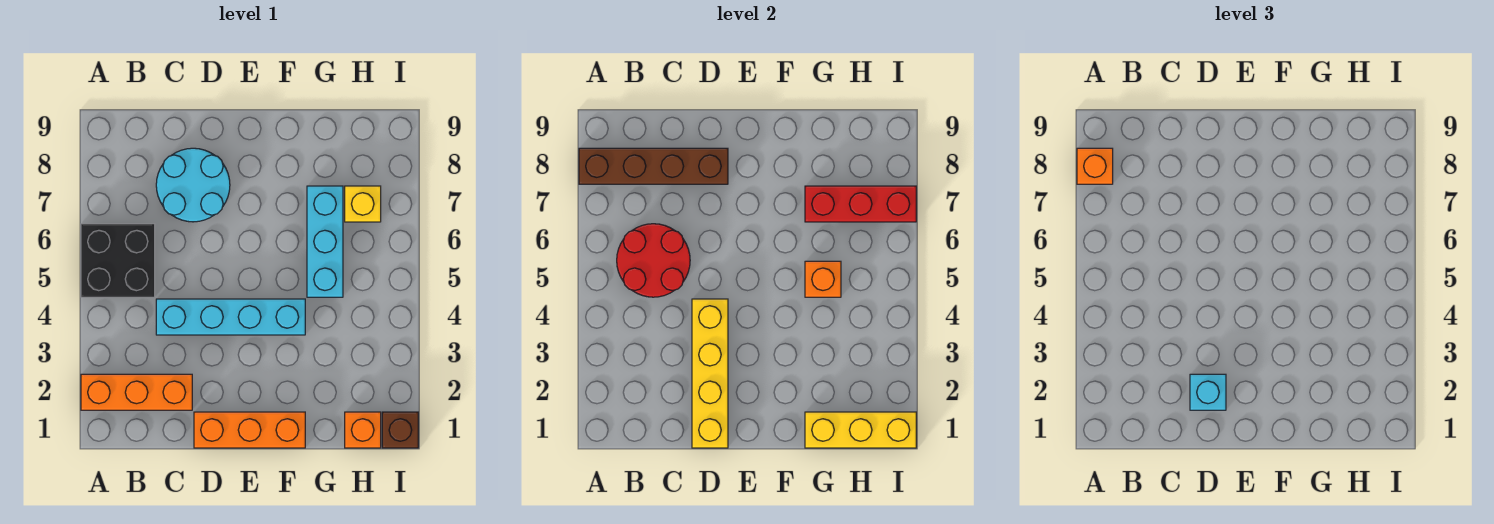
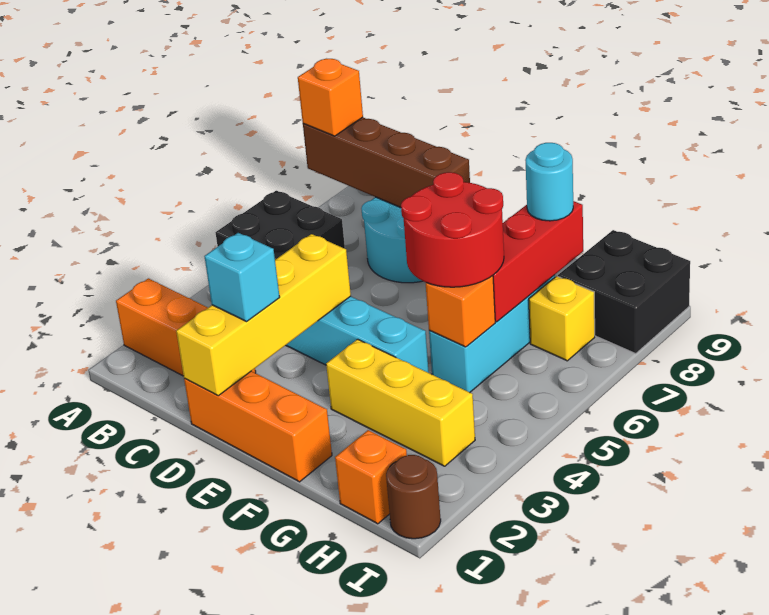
red round brick B5:C6 level 2 -> red round brick F5:G6 level 3
yellow brick G1:I1 level 2 -> yellow brick F3:H3 level 1
red brick G7:I7 level 2 -> red brick G6:G8 level 2
none -> cyan round brick G8 level 3
none -> black brick H8:I9 level 1
brown brick I1 level 1 -> brown round brick I1 level 1

